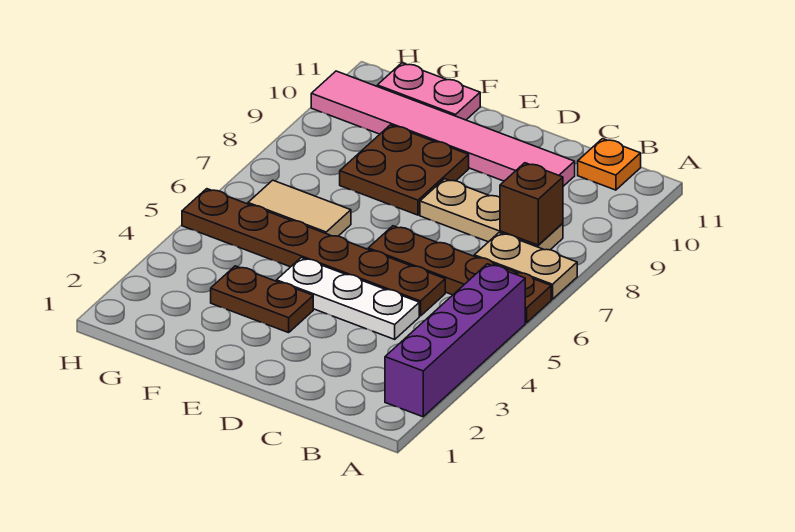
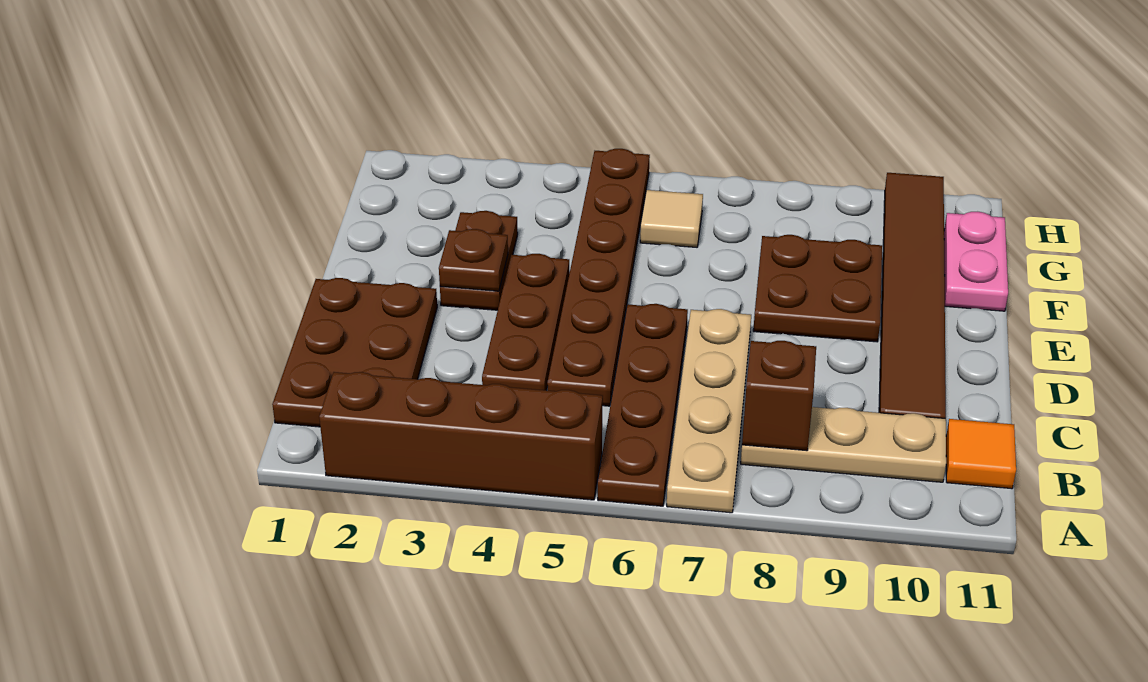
purple brick A2:A5 level 1 -> brown brick A2:A5 level 1
tan plate A7:B7 level 1 -> tan plate A7:D7 level 1
none -> brown plate B1:D2 level 1
tan plate B8:D8 level 1 -> tan plate B8:B10 level 1
orange plate B11 level 1 -> orange tile B11 level 1
white plate C4:E4 level 1 -> brown plate C4:E4 level 1
pink tile C10:H10 level 1 -> brown tile C10:H10 level 1
none -> brown plate E3 level 2
tan tile F6:G6 level 1 -> tan tile G6 level 1

